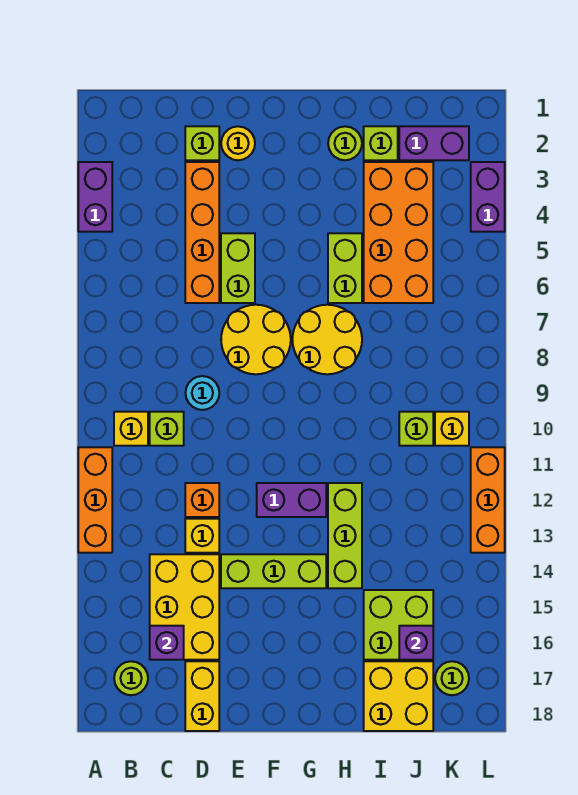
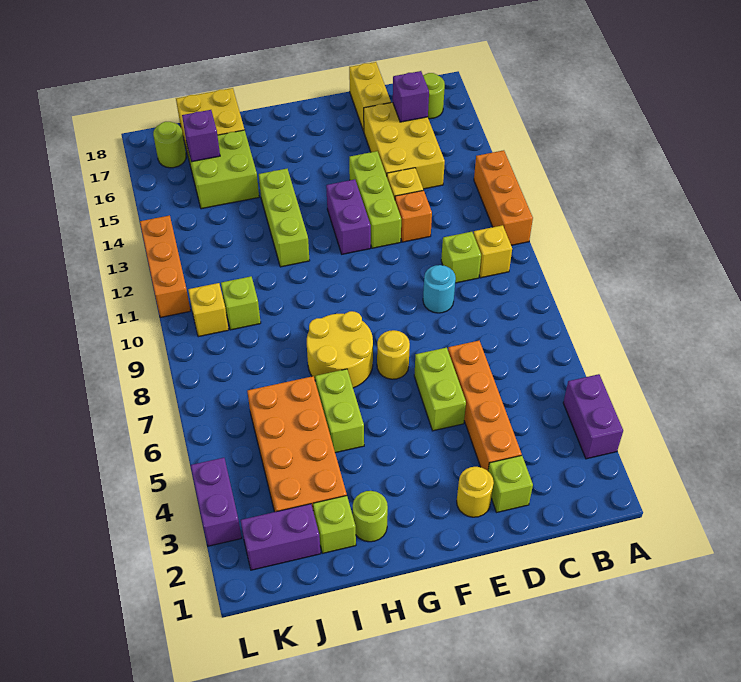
yellow round brick E7:F8 level 1 -> yellow round brick F7 level 1
lime brick E14:G14 level 1 -> lime brick E12:E14 level 1
purple brick F12:G12 level 1 -> purple brick F12:F13 level 1

